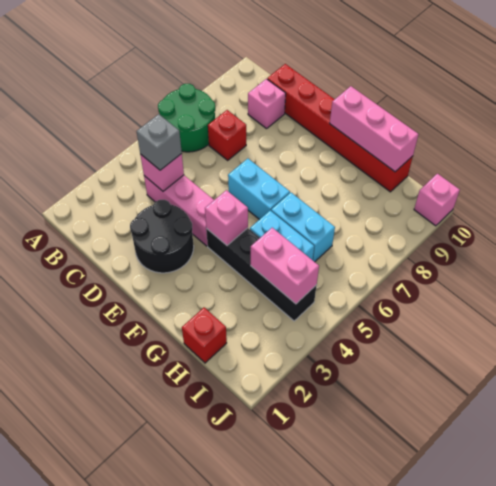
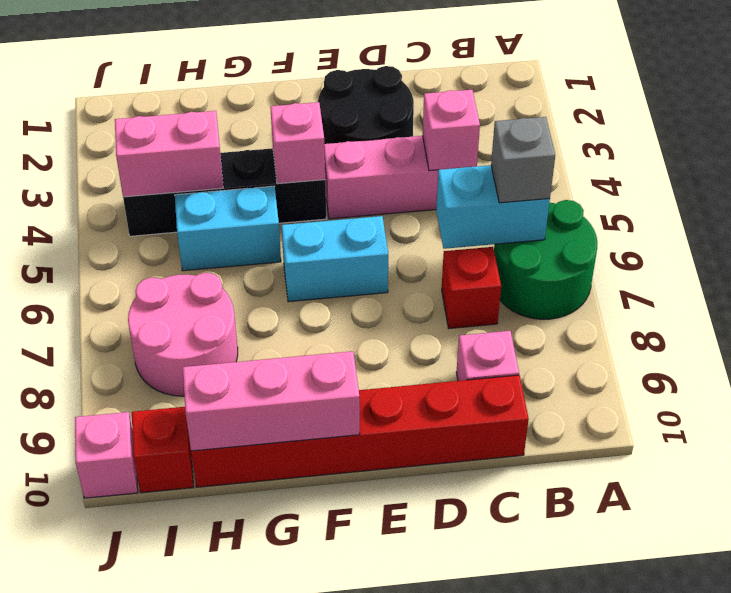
grey brick C4 level 3 -> grey brick B6 level 3
cyan brick G6:H6 level 1 -> cyan brick B6:C6 level 2
red brick H1 level 1 -> red brick I10 level 1
none -> pink round brick H7:I8 level 1

